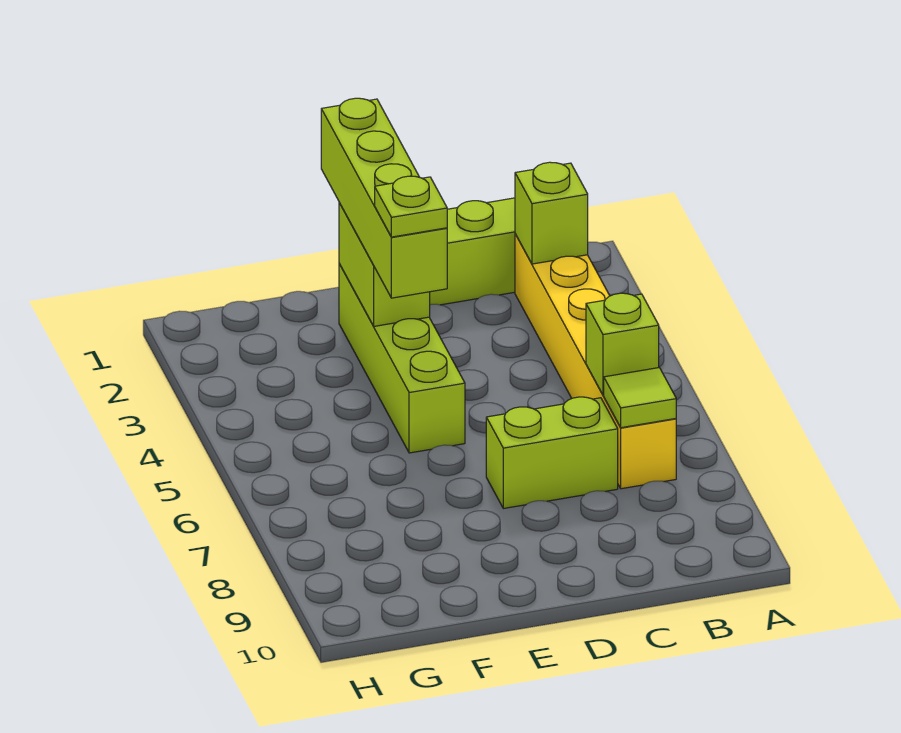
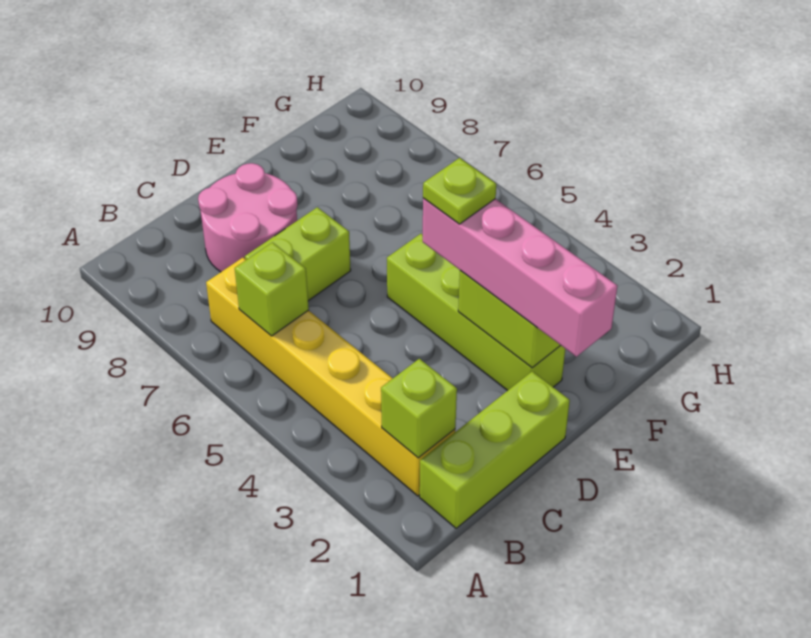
lime tile B7 level 2 -> none
none -> pink round brick C8:D9 level 1
lime brick E1:E4 level 3 -> pink brick E1:E4 level 3

